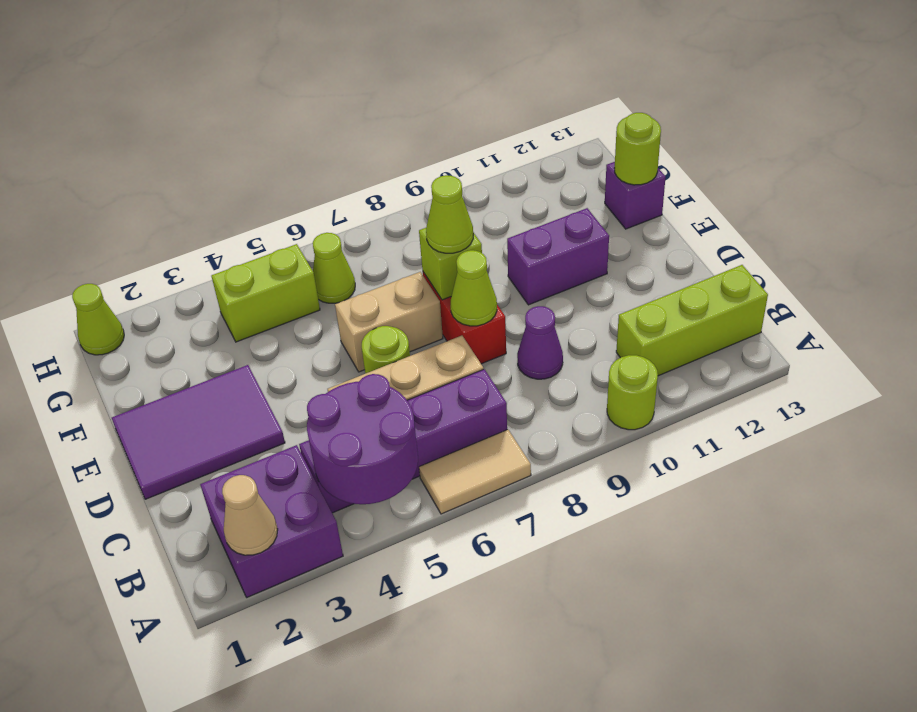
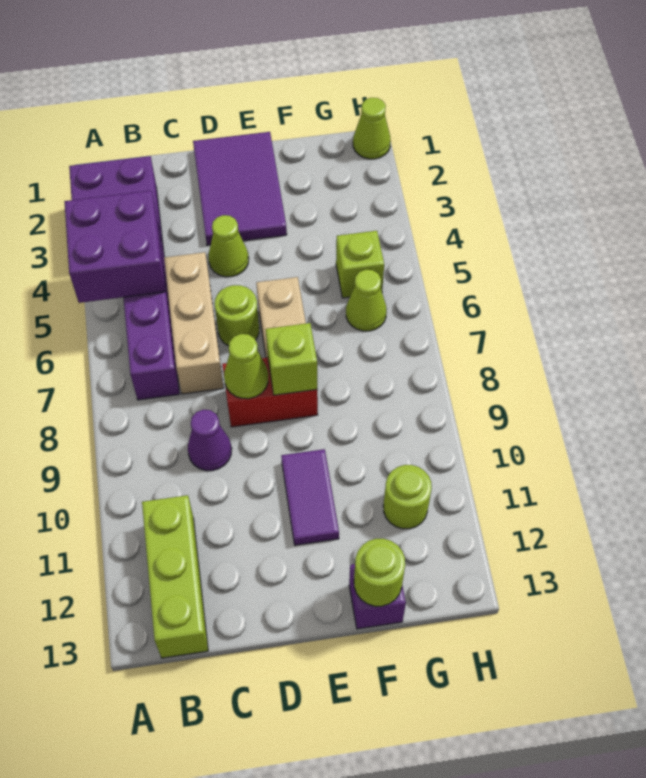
tan cone A2 level 2 -> none
purple round brick A4:B5 level 2 -> purple brick A4:B5 level 2
tan tile A6:A7 level 1 -> none
lime round brick A10 level 1 -> lime round brick G11 level 1
lime cone E8 level 3 -> lime cone D4 level 1
purple brick E10:E11 level 1 -> purple tile E10:E11 level 1
lime brick G4:G5 level 1 -> lime brick G5 level 1

